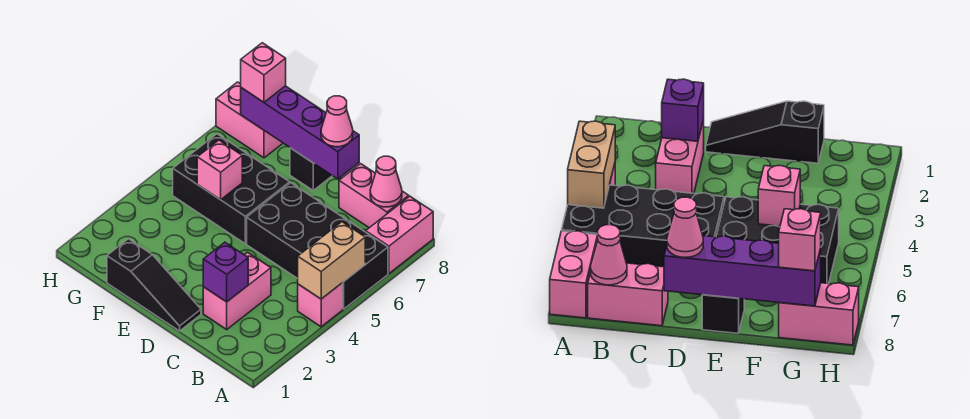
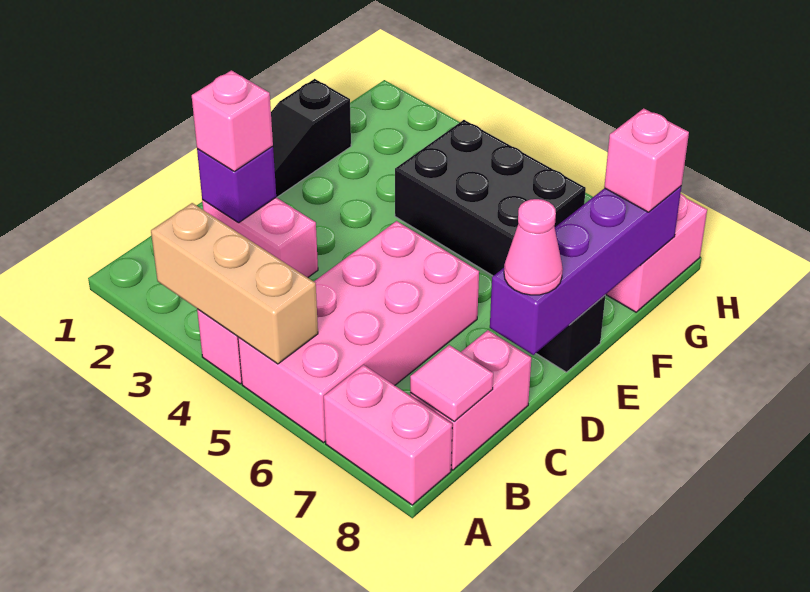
tan brick A4:A5 level 2 -> tan brick A3:A5 level 2
black brick A5:D6 level 1 -> pink brick A5:D6 level 1
pink cone B8 level 2 -> pink tile B8 level 2
black brick E5:G6 level 1 -> black brick F4:G6 level 1
pink brick F5 level 2 -> pink brick C2 level 3

